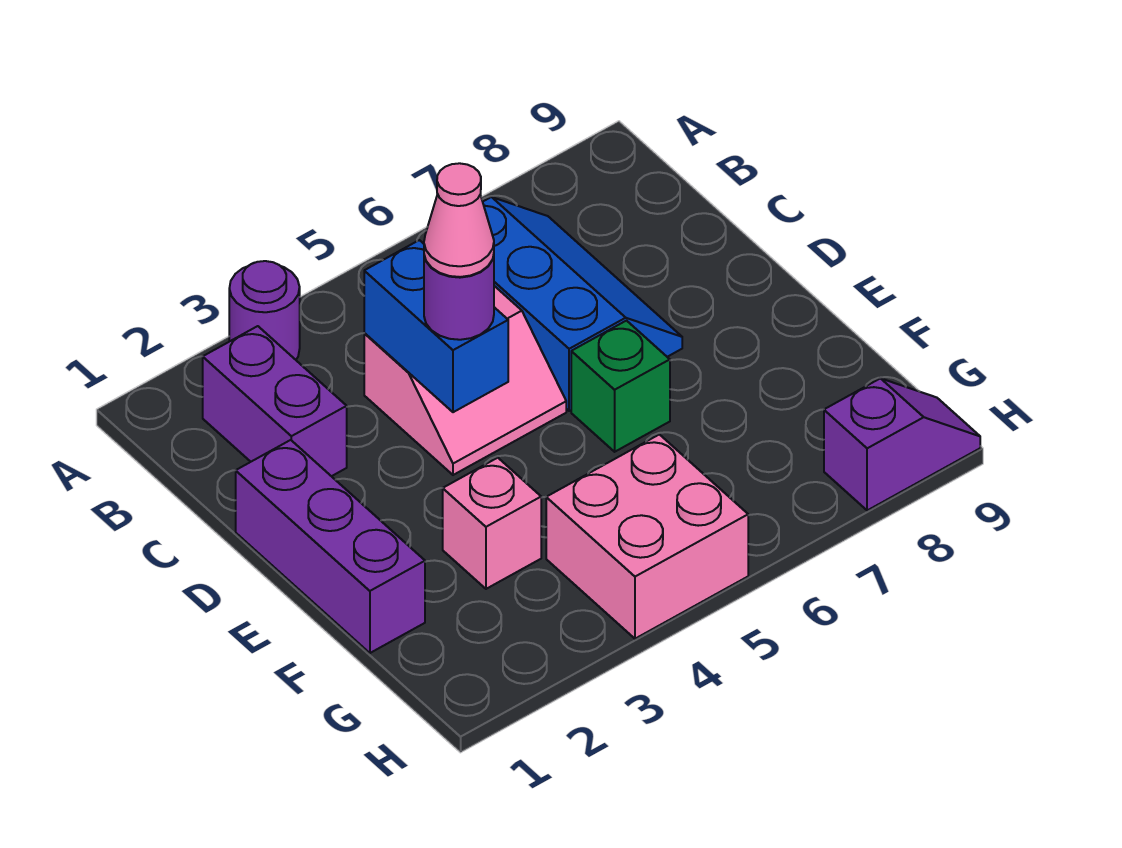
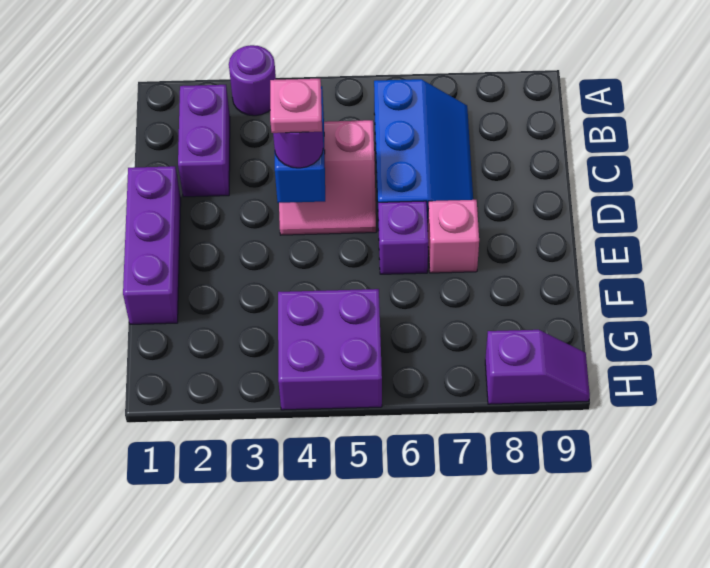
pink cone D4 level 4 -> pink plate D4 level 4
green brick E6 level 1 -> purple brick E6 level 1
pink brick F3 level 1 -> pink brick E7 level 1
pink brick G4:H5 level 1 -> purple brick G4:H5 level 1

